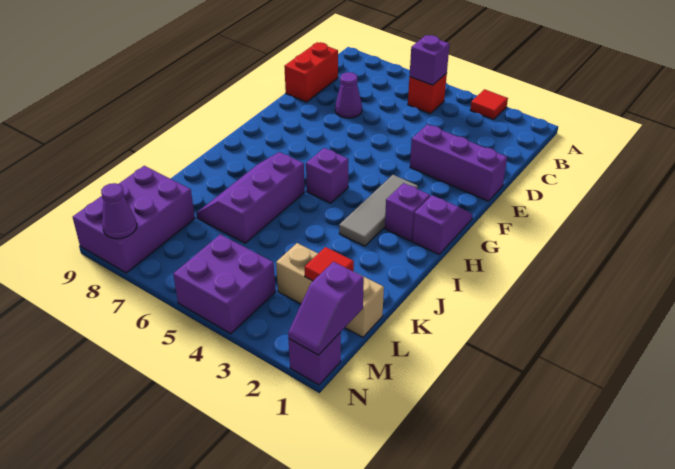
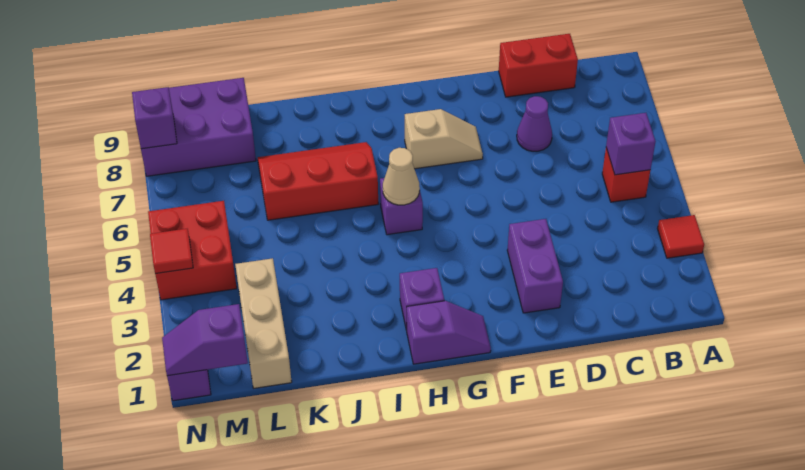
purple brick E1:E3 level 1 -> purple brick E2:E3 level 1
none -> tan slope F7:G7 level 1 top G
grey tile G3:I3 level 1 -> none
none -> tan cone H5 level 2
purple slope I6:K7 level 1 top 6 -> red slope I6:K7 level 1 top 6
red tile L2 level 2 -> red tile N4 level 2
purple brick M4:N5 level 1 -> red brick M4:N5 level 1
purple cone N8 level 2 -> purple brick N8 level 2

